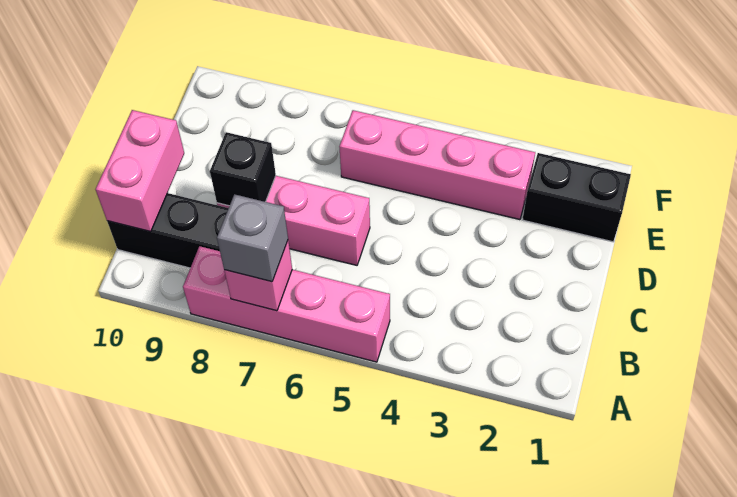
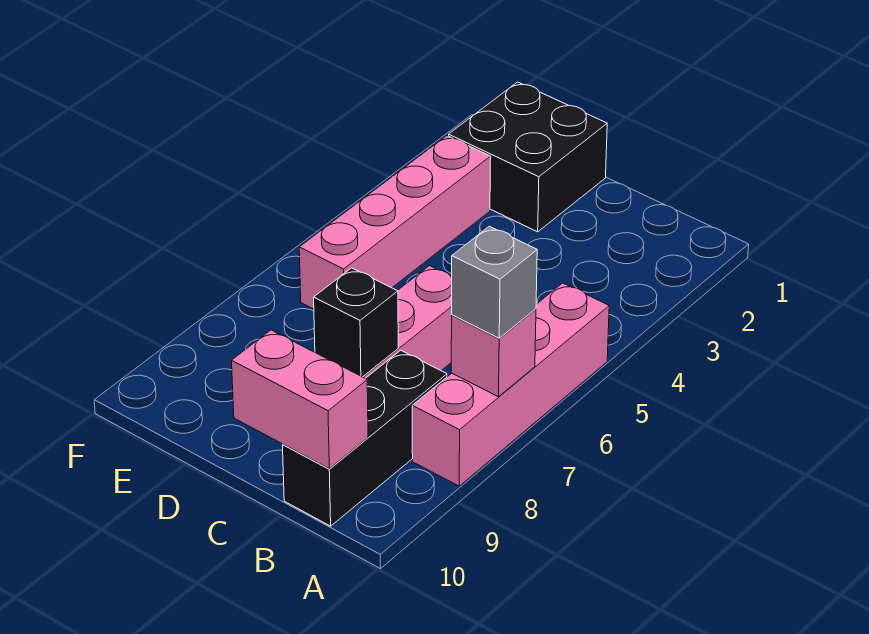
black brick E1:E2 level 1 -> black brick D1:E2 level 1

